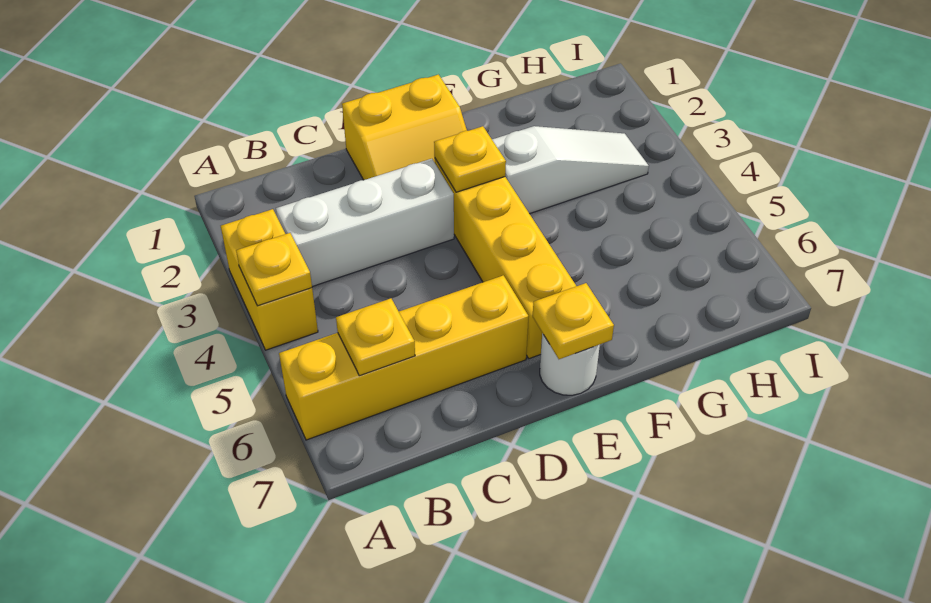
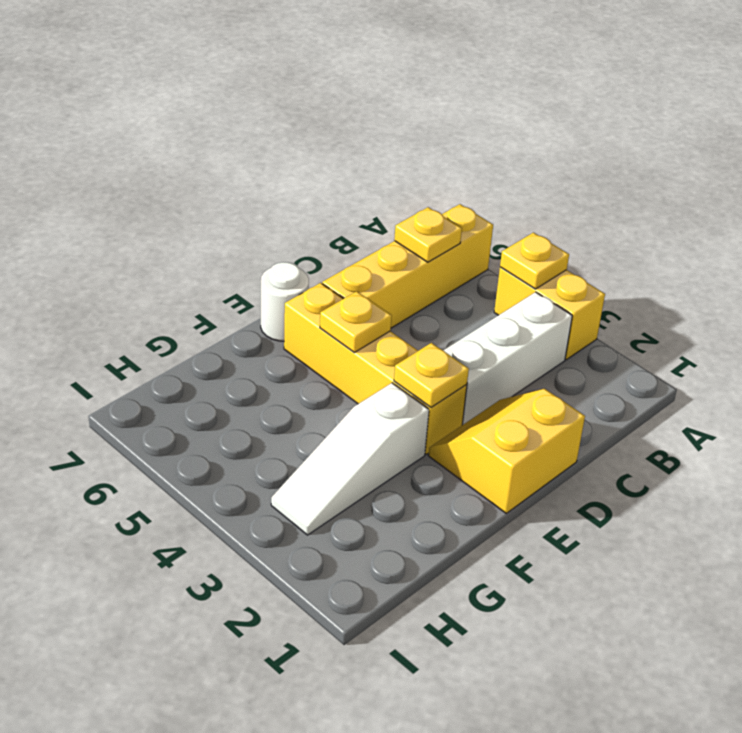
yellow plate E7 level 2 -> yellow plate E5 level 2

